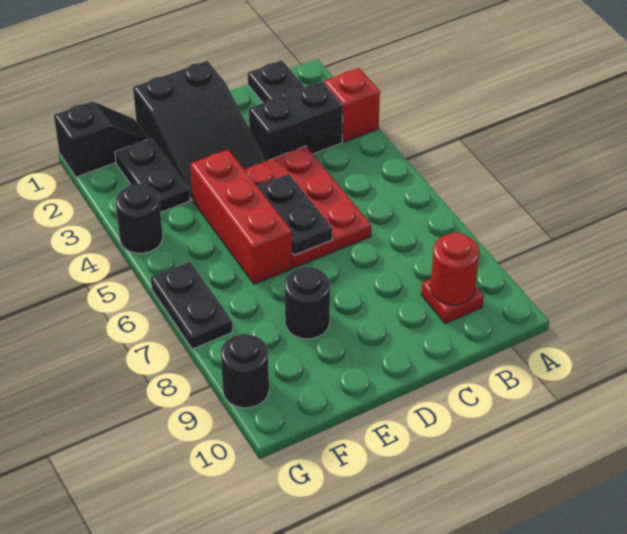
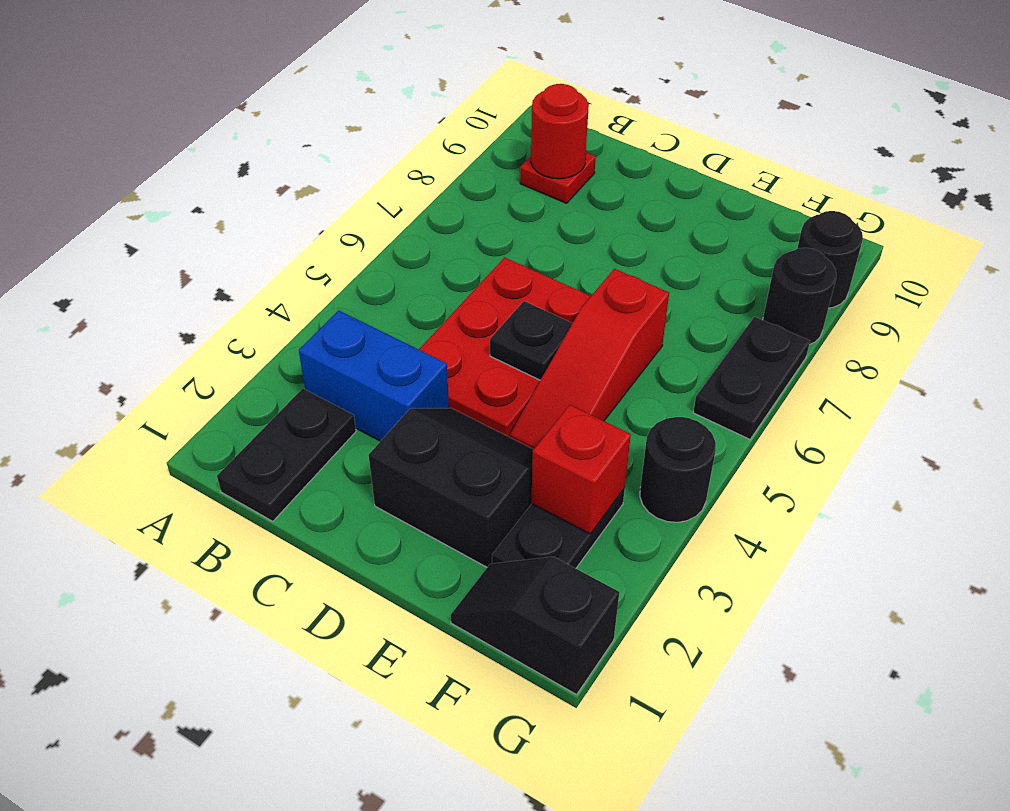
red brick A3 level 1 -> red brick F3 level 2
black brick B3:C3 level 1 -> blue brick B3:C3 level 1
black slope D1:E3 level 1 top 1 -> black slope D2:E3 level 1 top 2
black plate D5:D6 level 2 -> black plate D5 level 2
red brick E4:E6 level 1 -> red slope E4:E6 level 1 top 6
black round brick E8 level 1 -> black round brick G8 level 1

